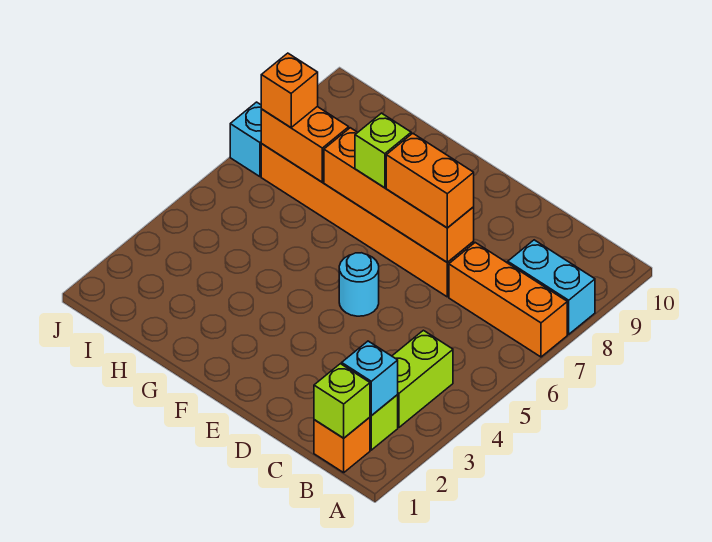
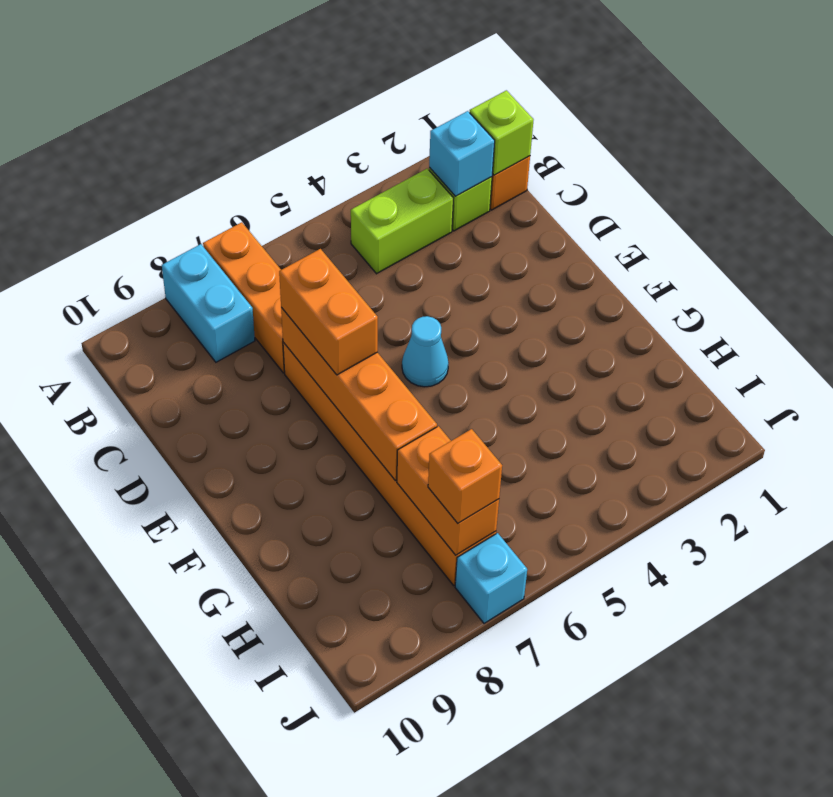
cyan round brick E5 level 1 -> cyan cone E5 level 1
lime brick F7 level 3 -> none

